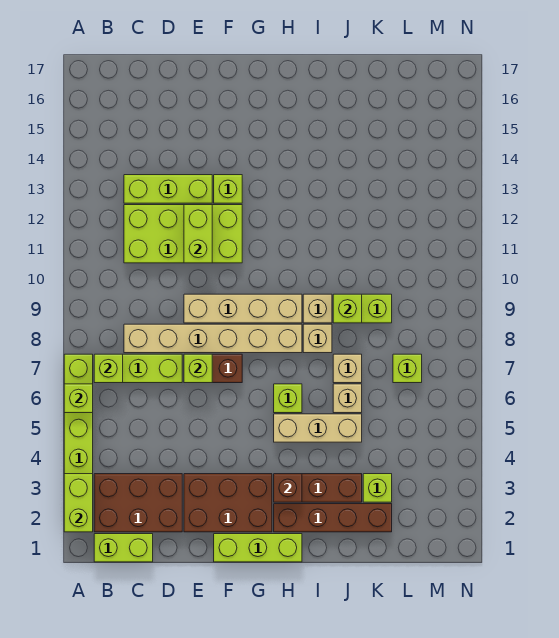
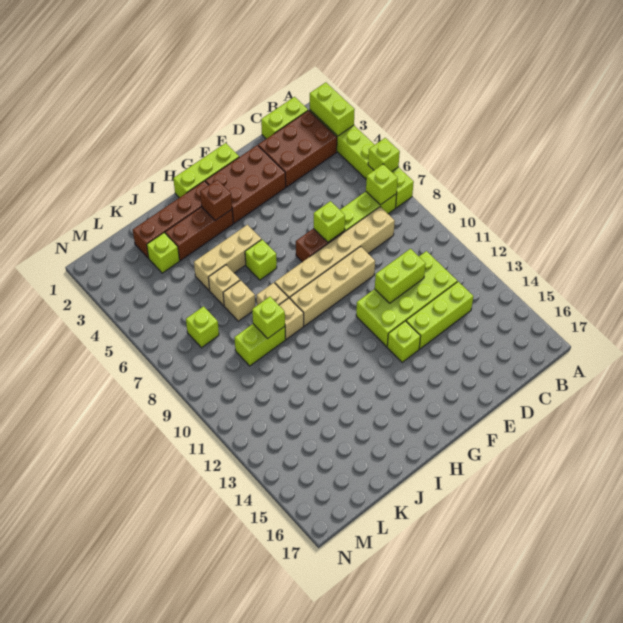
lime brick E11:E12 level 2 -> lime brick D11:E11 level 2

